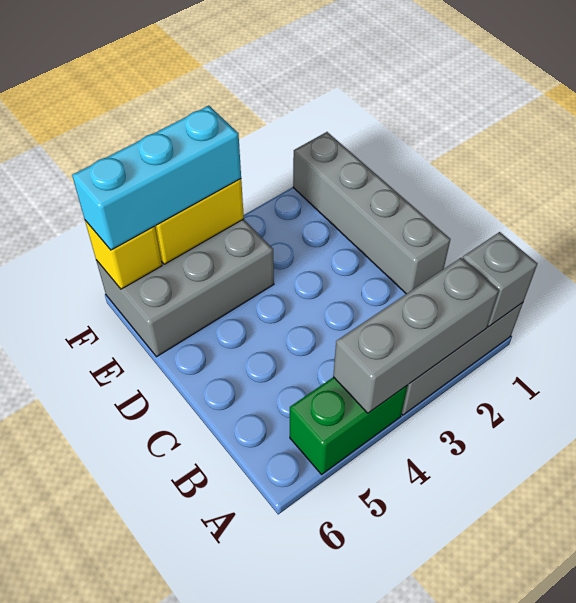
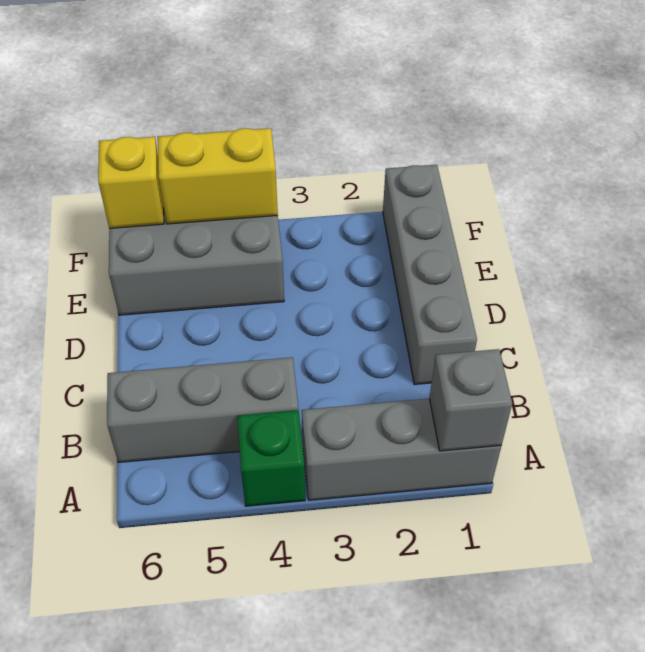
grey brick A2:A4 level 2 -> grey brick B4:B6 level 1
green brick A4:A5 level 1 -> green brick A4 level 1
cyan brick F4:F6 level 3 -> none

